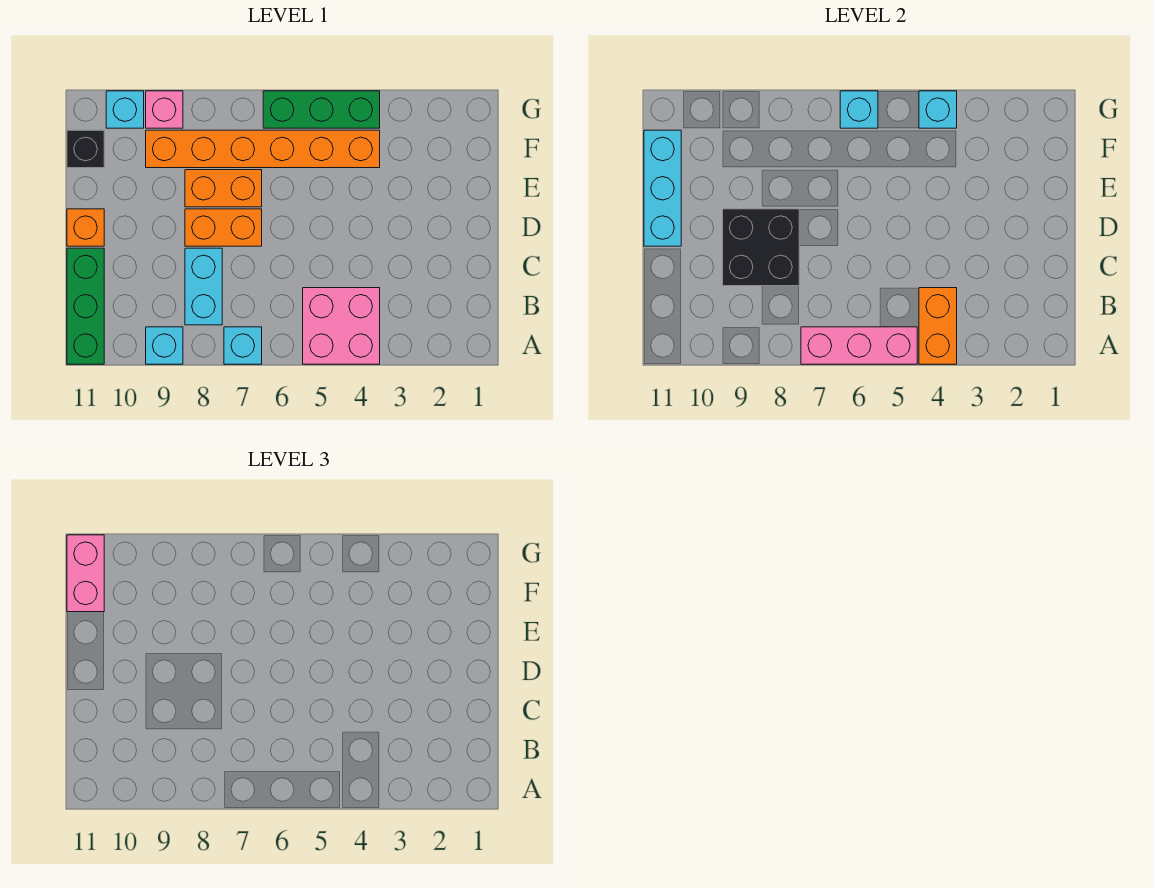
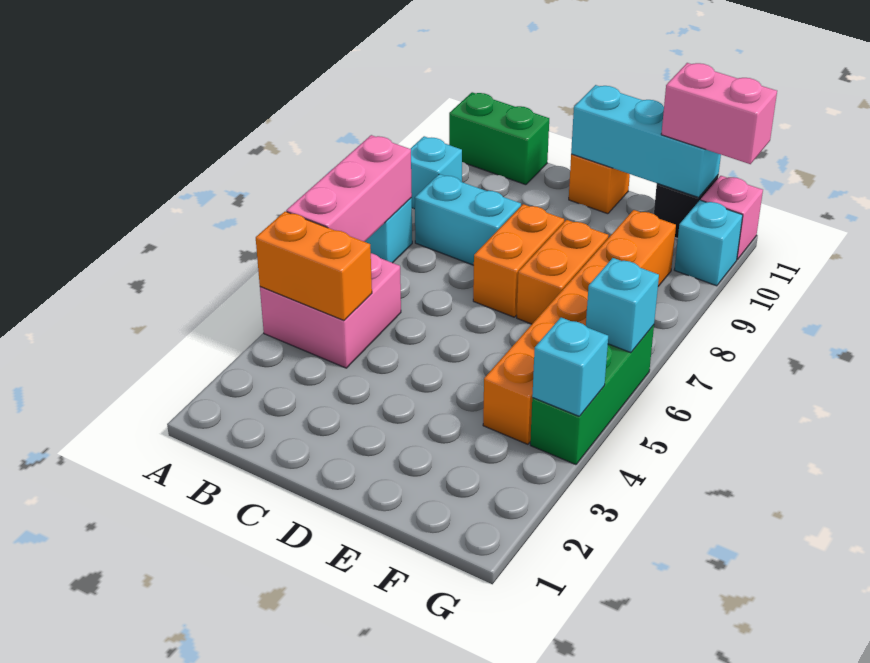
green brick A11:C11 level 1 -> green brick A11:B11 level 1
black brick C8:D9 level 2 -> none
pink brick G9 level 1 -> pink brick G11 level 1

